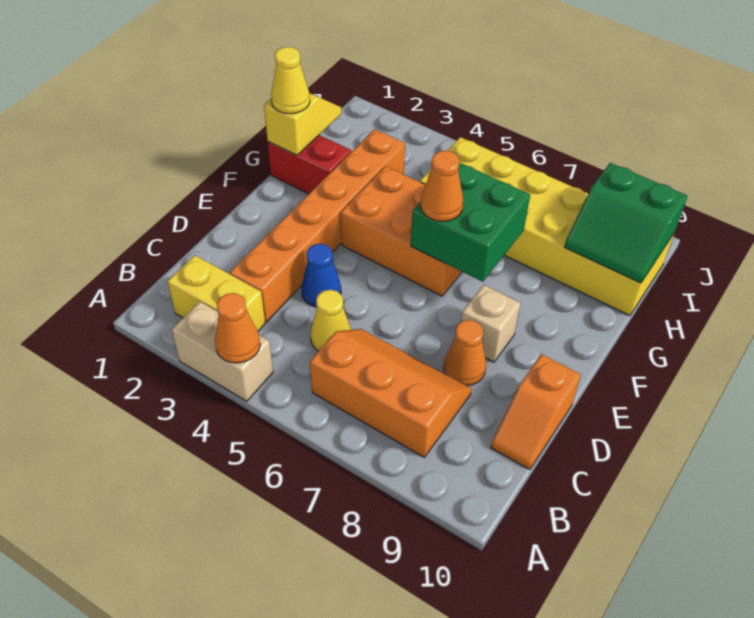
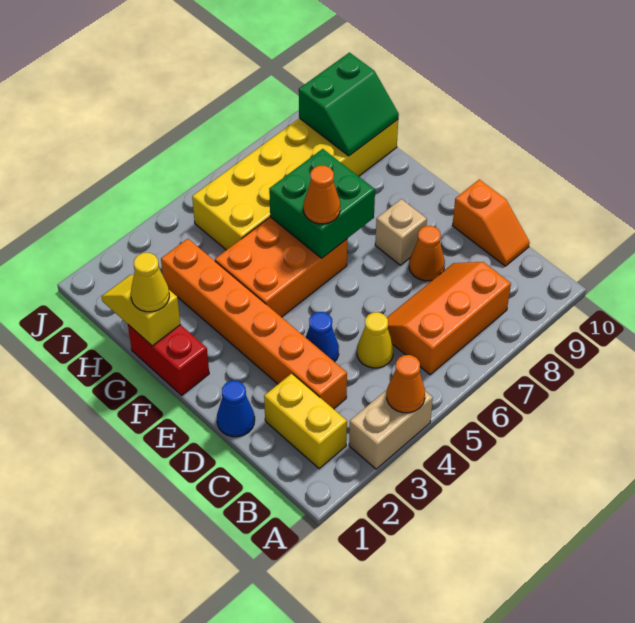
yellow brick B2:B3 level 1 -> yellow brick B2:C2 level 1
none -> blue cone D1 level 1
red brick G1:G2 level 1 -> red brick F1:G1 level 1

